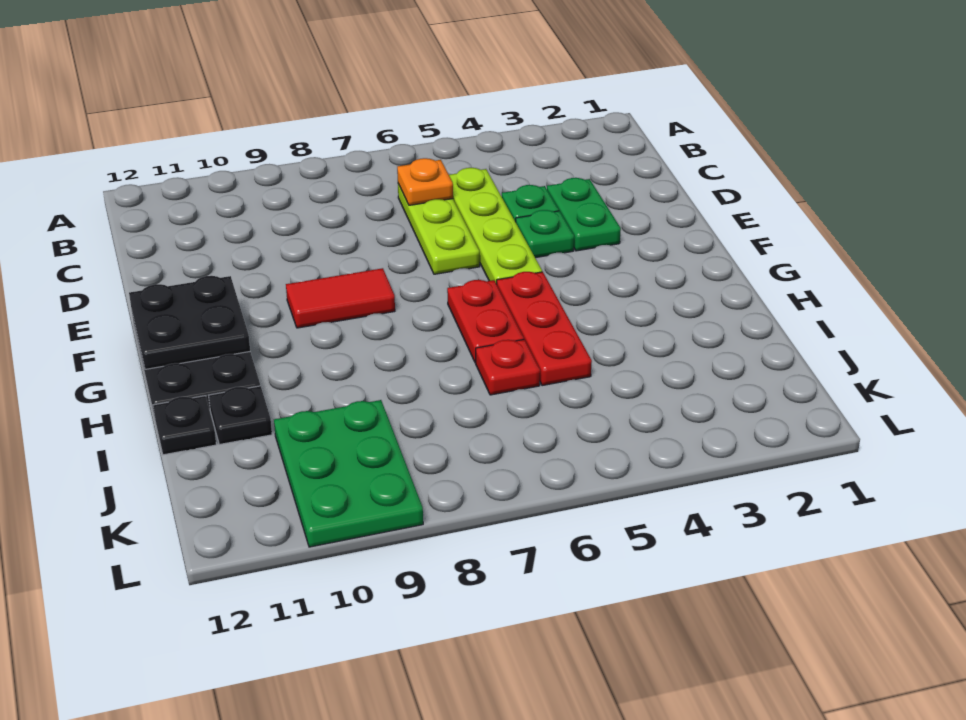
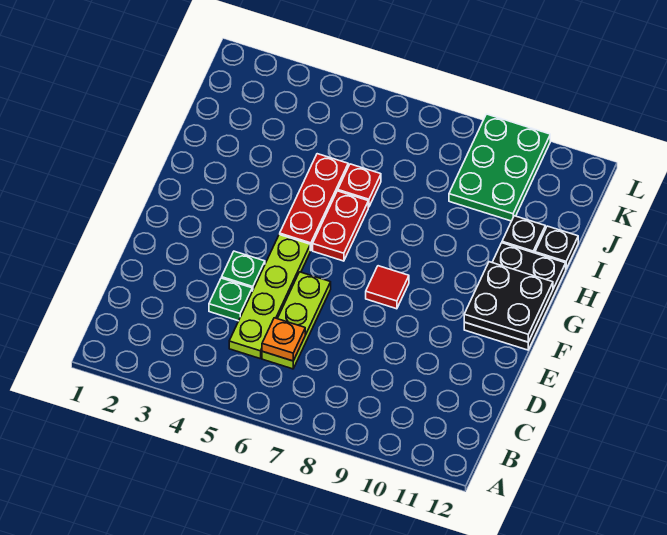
green plate D3:E3 level 1 -> none
red tile F8:F9 level 1 -> red tile F8 level 1

